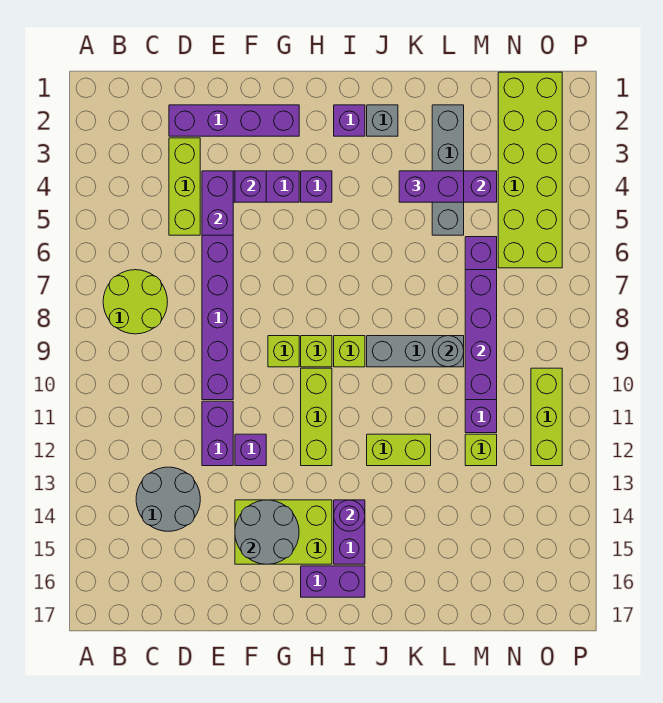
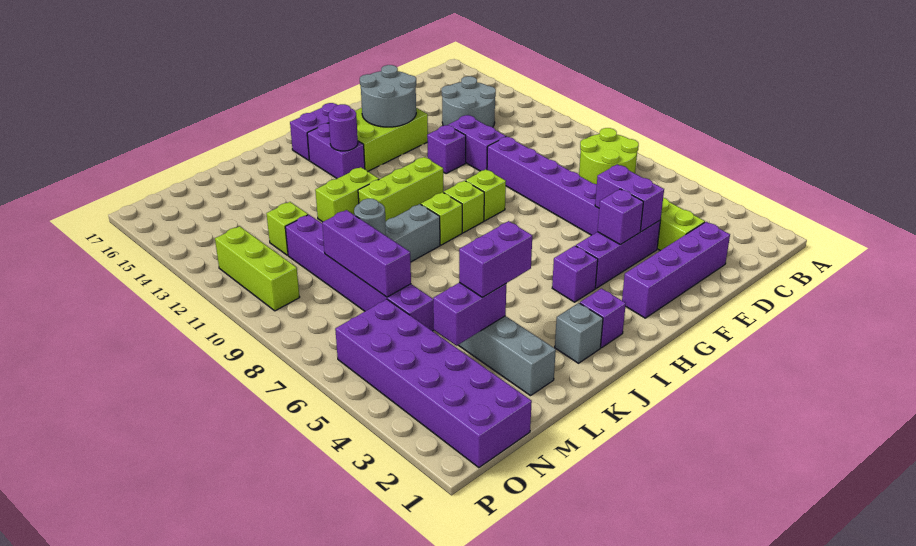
lime brick H10:H12 level 1 -> lime brick H11:J11 level 1
purple brick M7:M10 level 2 -> purple brick M7:M9 level 2
lime brick N1:O6 level 1 -> purple brick N1:O6 level 1

